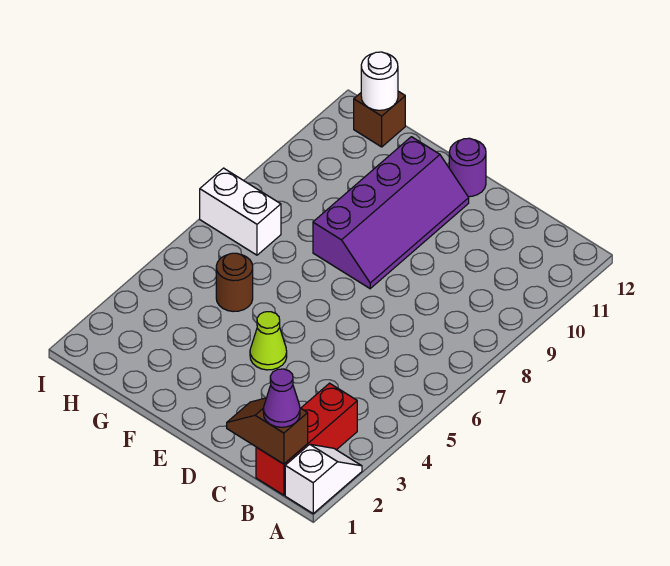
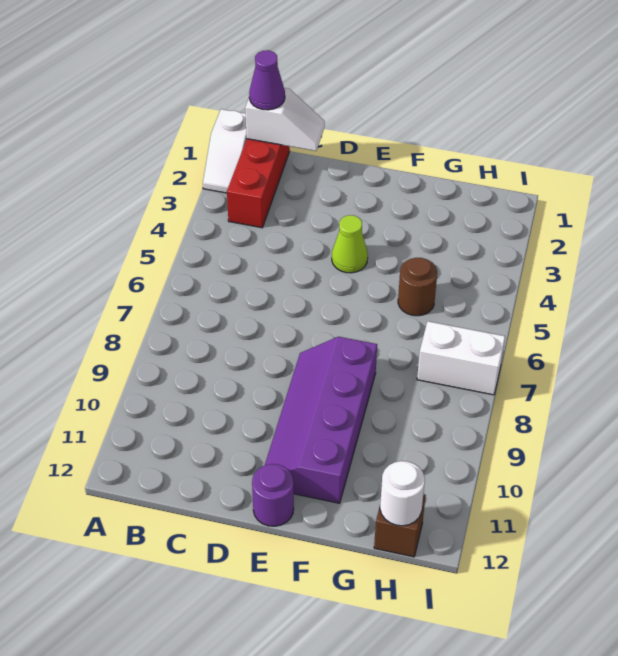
brown slope B1:C1 level 2 top B -> white slope B1:C1 level 2 top B

